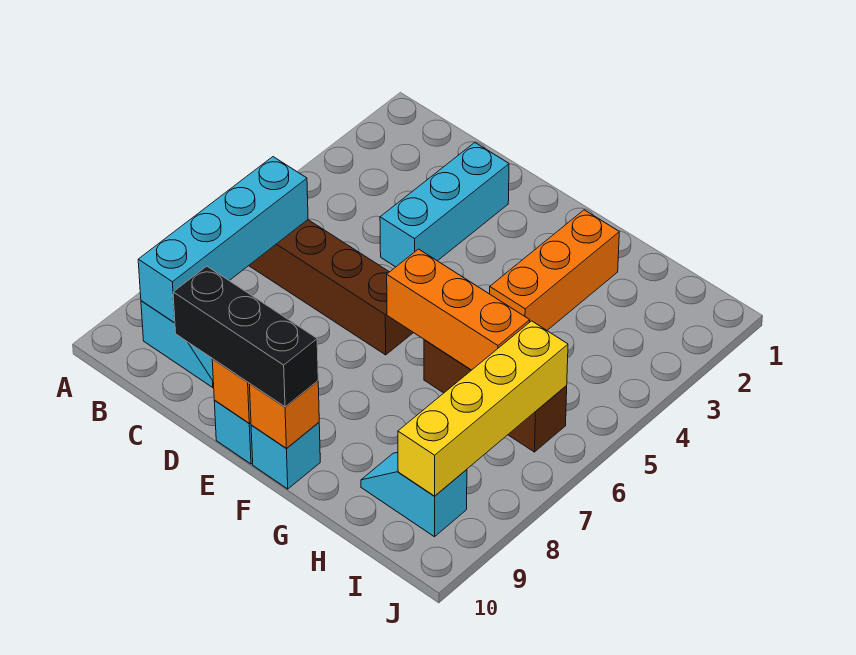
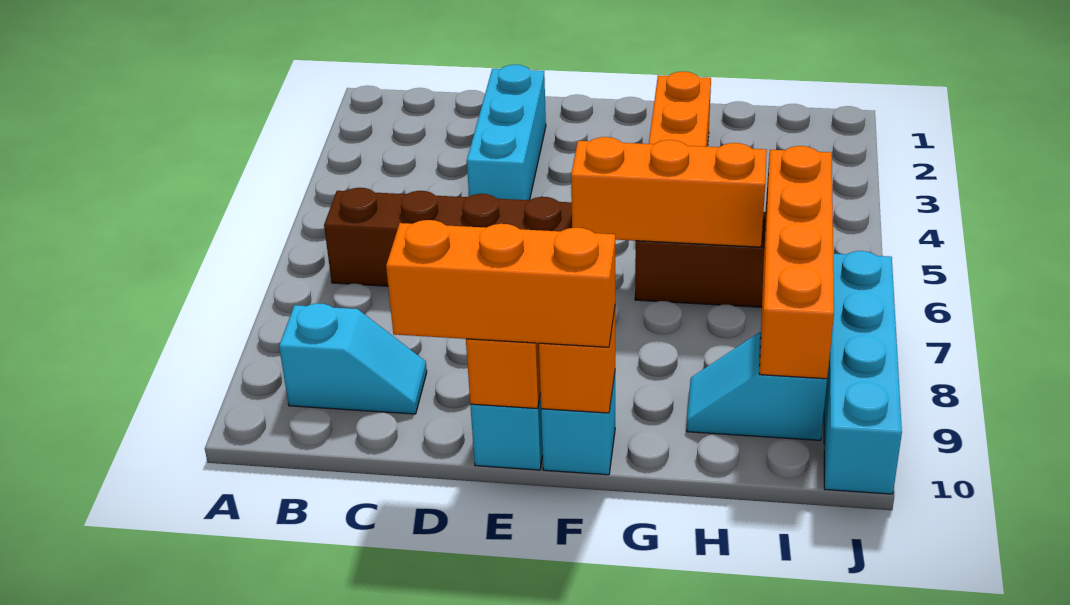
cyan brick B6:B9 level 2 -> cyan brick J7:J10 level 1
black brick D10:F10 level 3 -> orange brick D10:F10 level 3
yellow brick I6:I9 level 2 -> orange brick I6:I9 level 2

